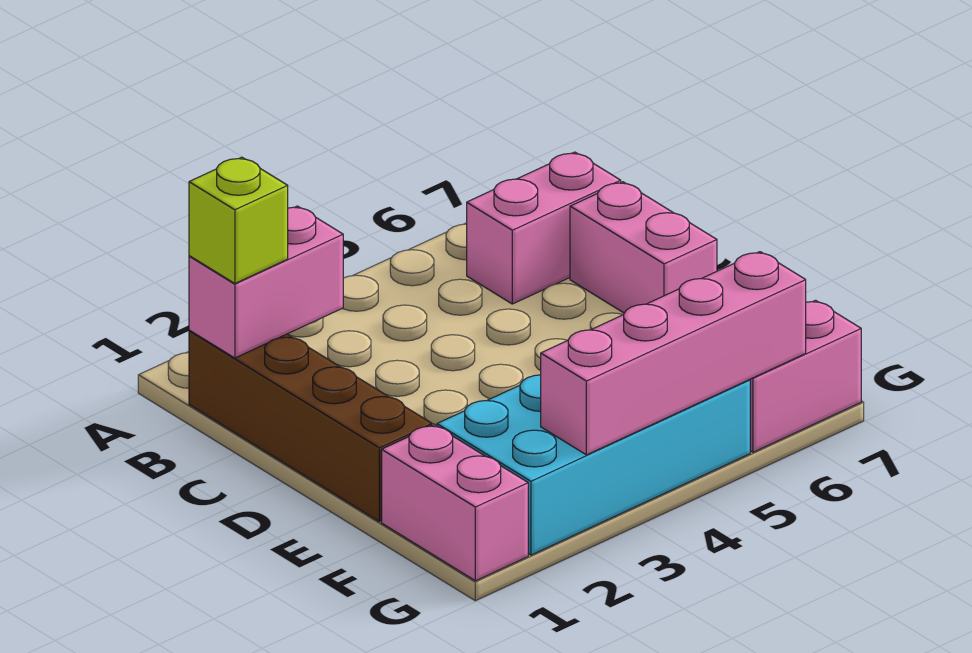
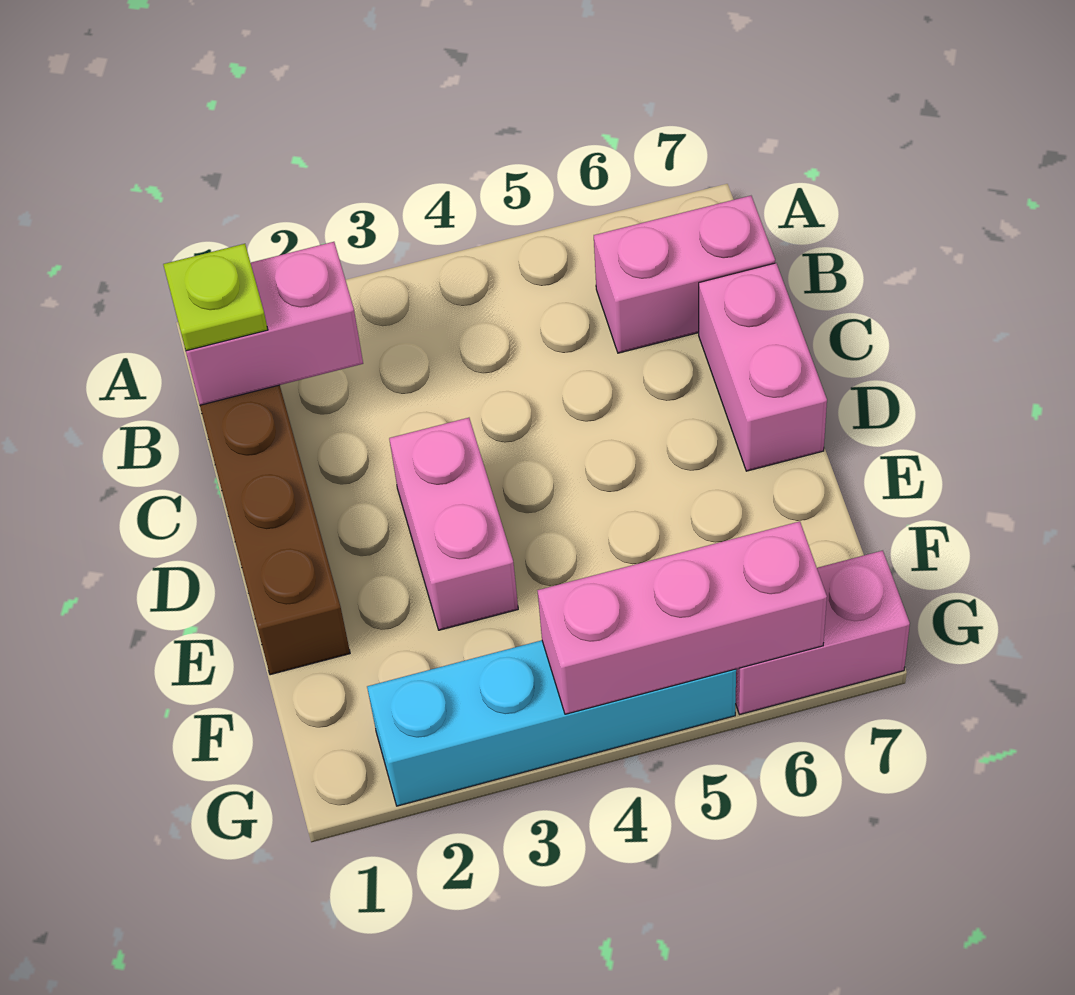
lime brick B1 level 3 -> lime plate B1 level 3
pink brick F1:G1 level 1 -> pink brick D3:E3 level 1
cyan brick F2:G5 level 1 -> cyan brick G2:G5 level 1
pink brick G3:G6 level 2 -> pink brick G4:G6 level 2

